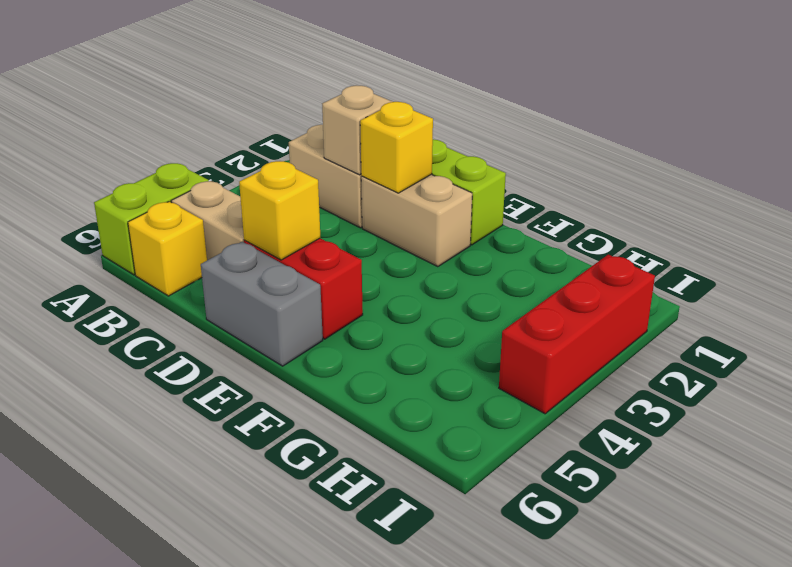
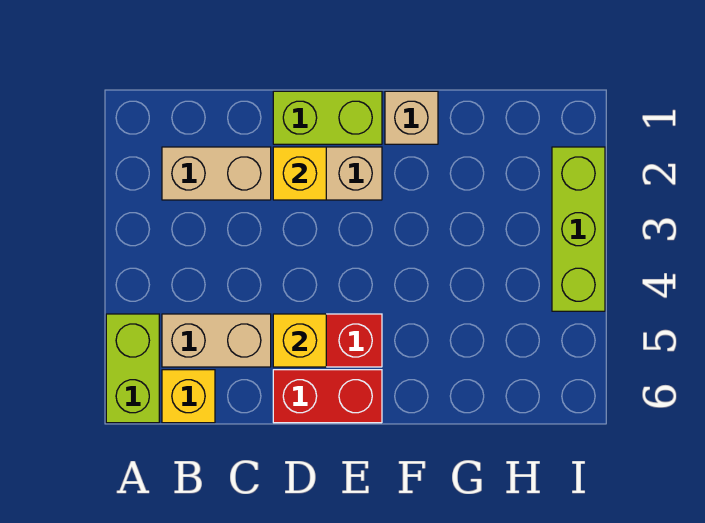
tan brick C2 level 2 -> tan brick F1 level 1
grey brick D6:E6 level 1 -> red brick D6:E6 level 1
red brick I2:I4 level 1 -> lime brick I2:I4 level 1

